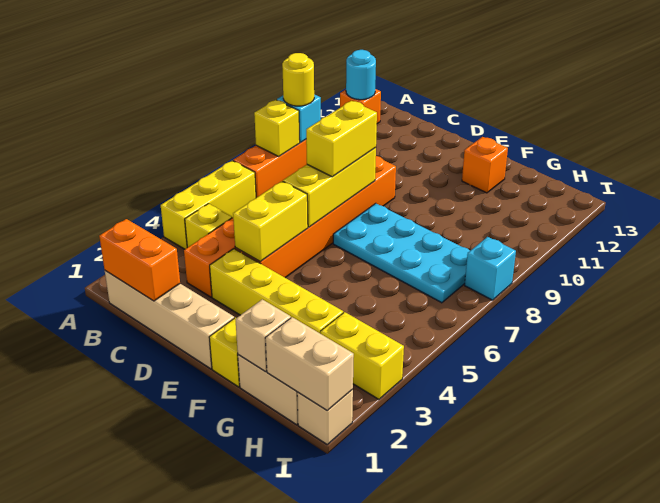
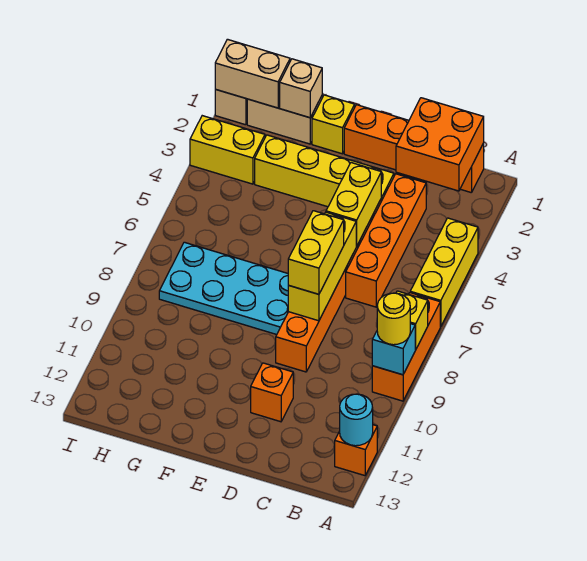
tan brick B1:E1 level 1 -> orange brick B1:E1 level 1
orange brick B1:C1 level 2 -> orange brick B1:C2 level 2
yellow brick B4 level 1 -> none
orange brick F12 level 1 -> orange brick D11 level 1
cyan brick I8 level 1 -> none

